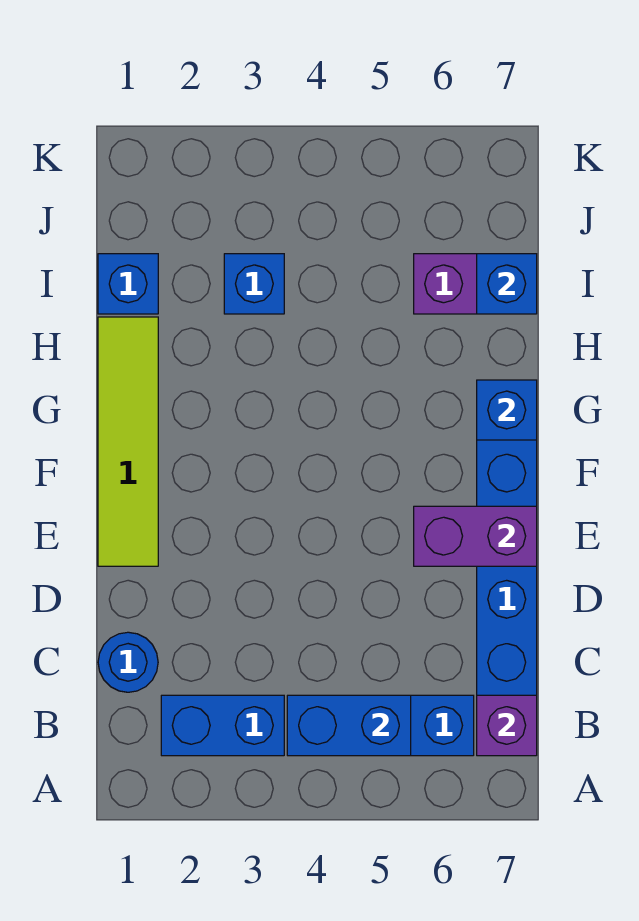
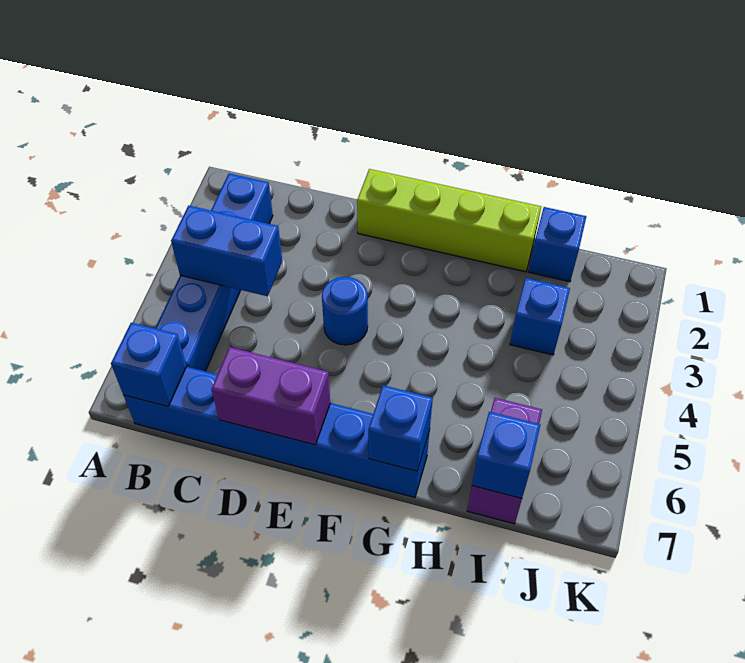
blue brick B4:B5 level 2 -> blue brick B4:C4 level 2
purple brick B7 level 2 -> blue brick B7 level 2
blue round brick C1 level 1 -> blue round brick E4 level 1
lime tile E1:H1 level 1 -> lime brick E1:H1 level 1
purple brick E6:E7 level 2 -> purple brick D7:E7 level 2

